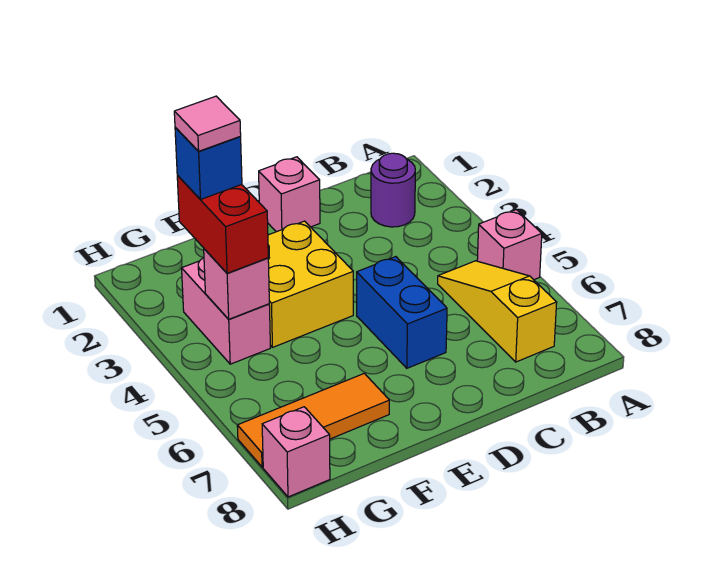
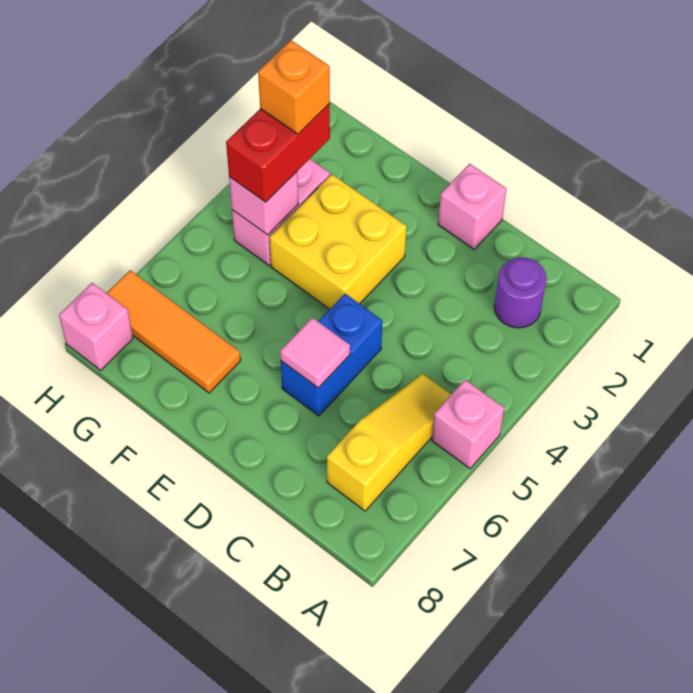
blue brick G3 level 4 -> orange brick G3 level 4
pink tile G3 level 5 -> pink tile D6 level 2

